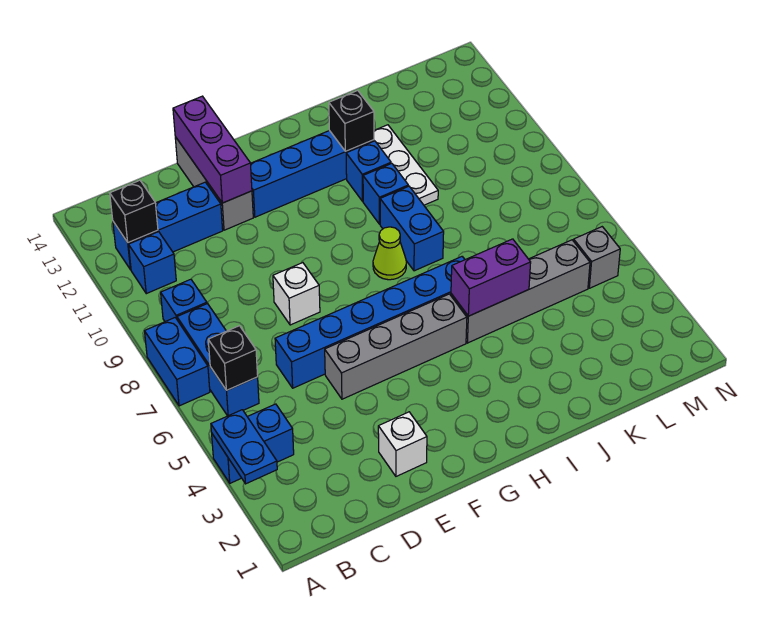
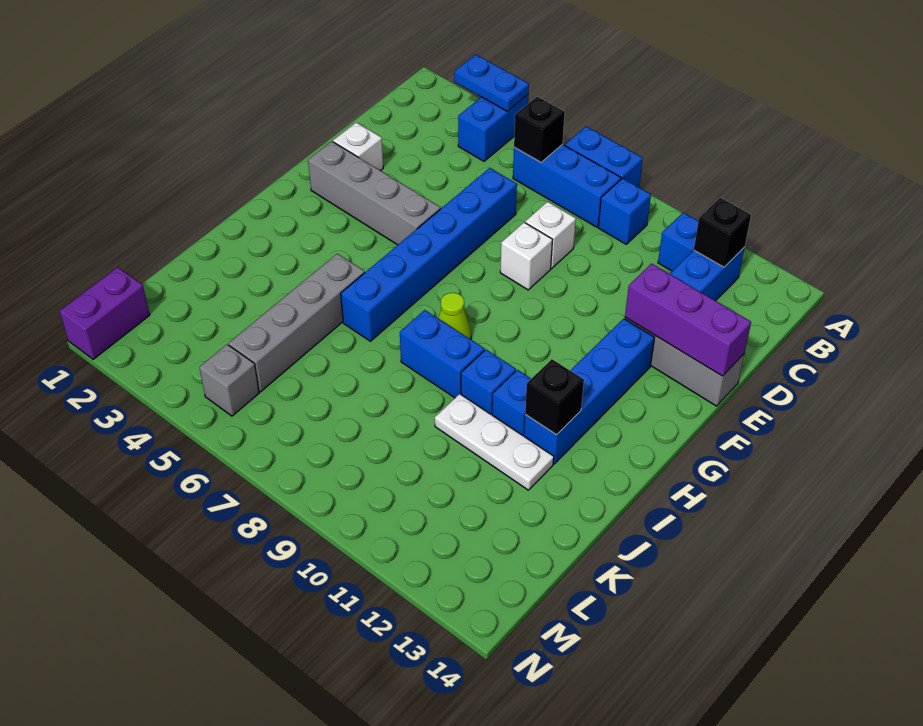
none -> white brick D8 level 1
grey brick E5:H5 level 1 -> grey brick F2:F5 level 1
purple brick I5:J5 level 2 -> purple brick M1:N1 level 1

